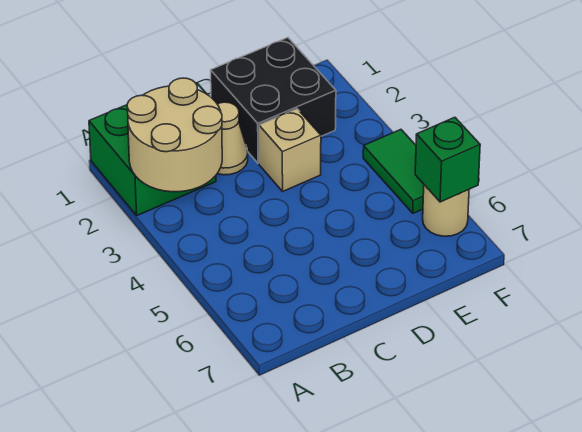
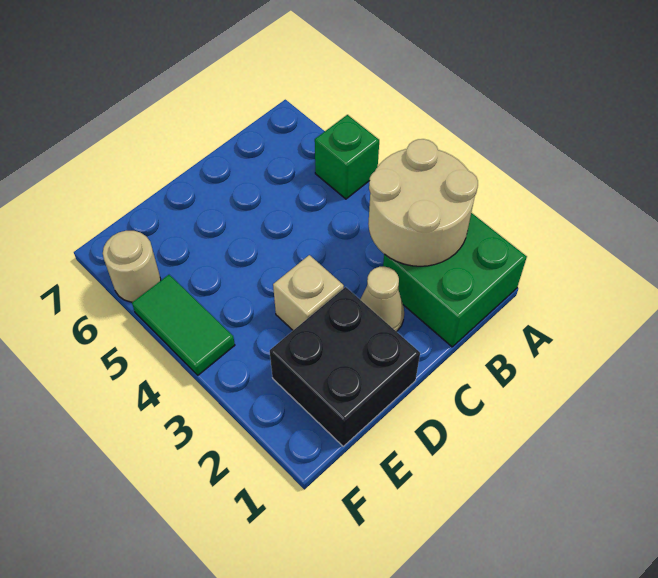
green brick F6 level 2 -> green brick A5 level 1

